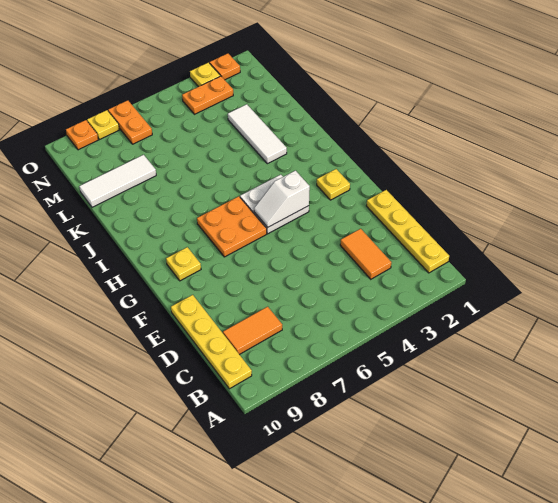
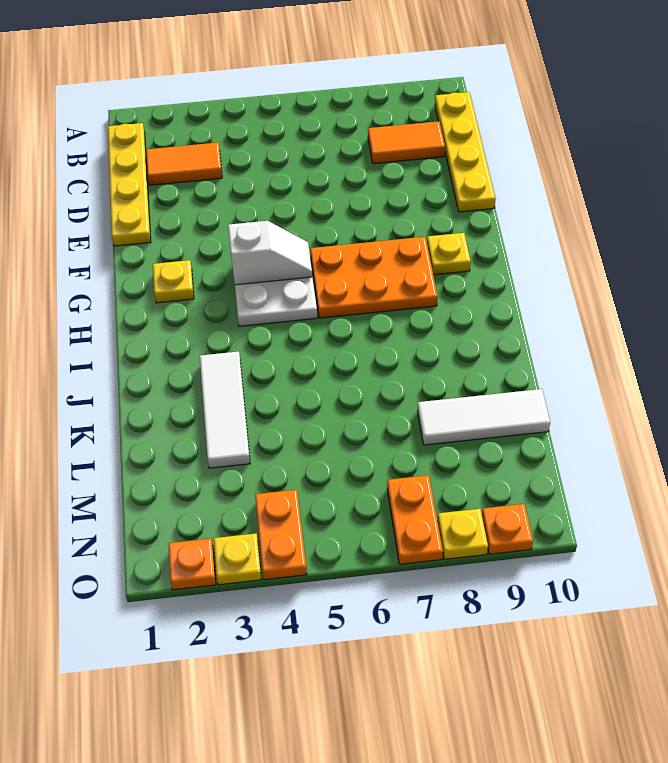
orange tile C3:D3 level 1 -> orange tile C2:C3 level 1
orange plate G6:H7 level 1 -> orange plate G6:H8 level 1
orange plate N3:N4 level 1 -> orange plate N4:O4 level 1

